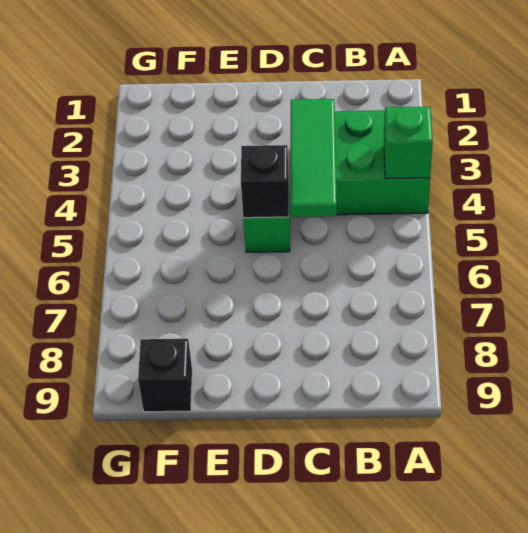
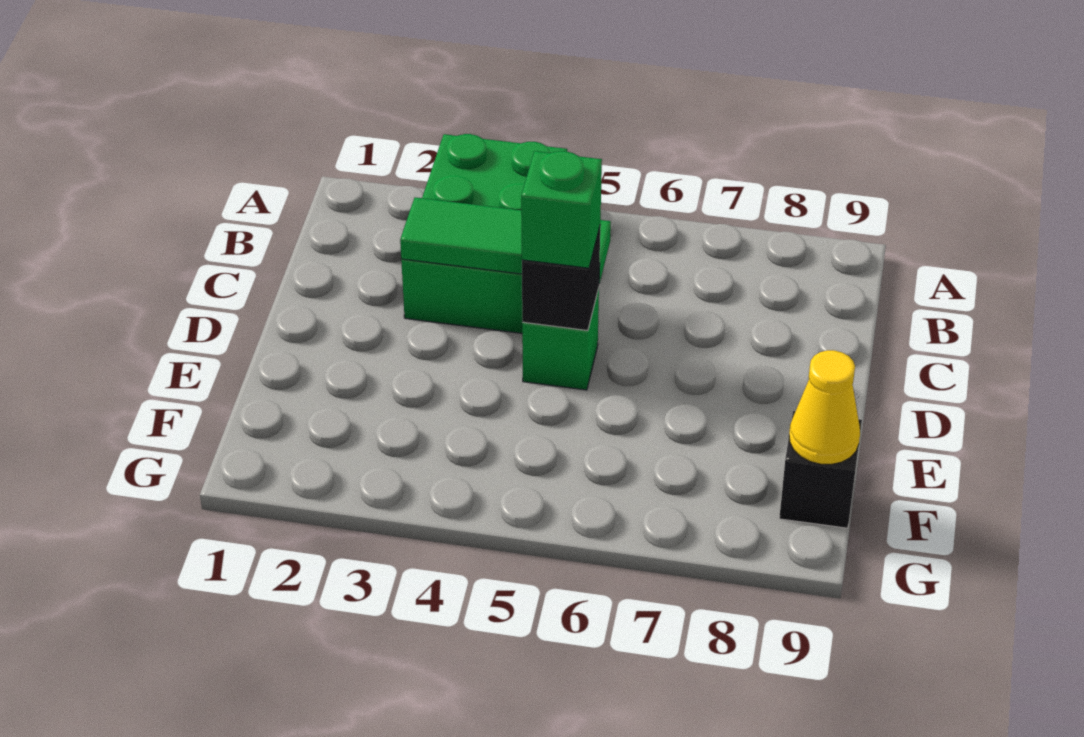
green brick A4 level 2 -> green brick D5 level 3
none -> yellow cone F9 level 2

